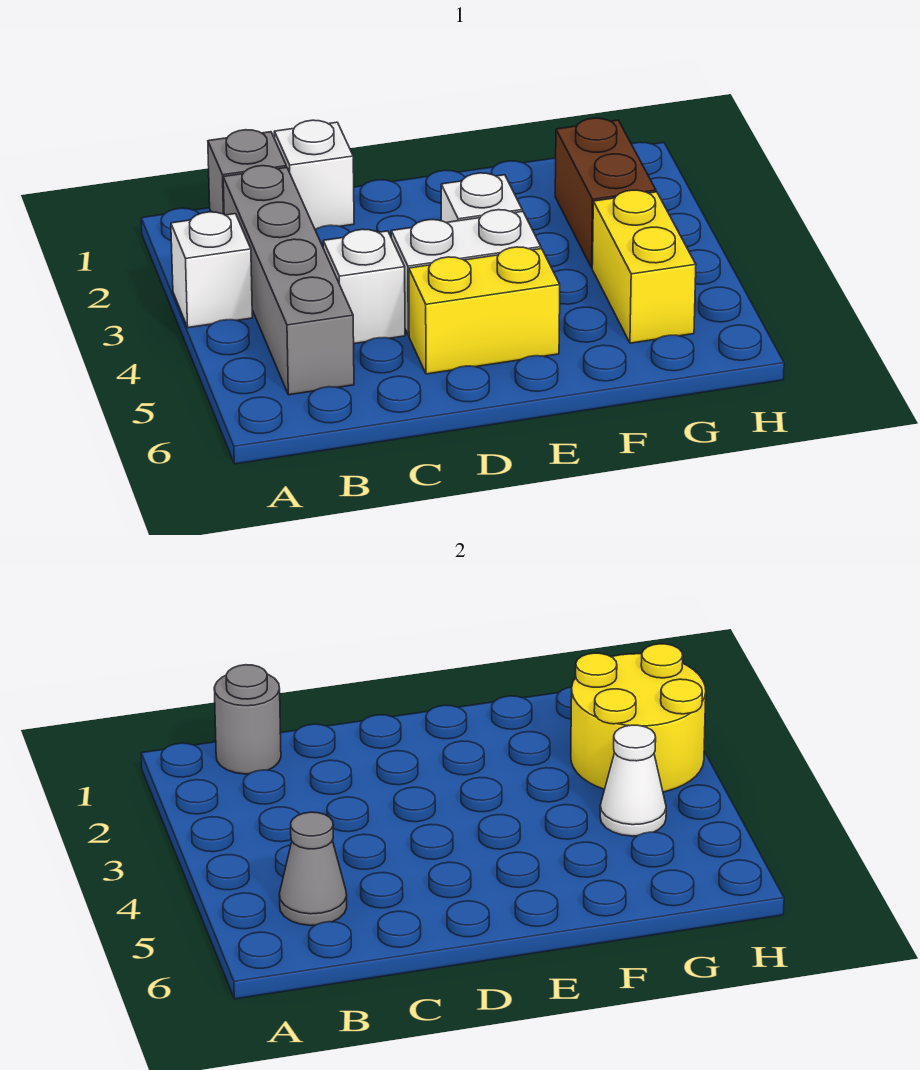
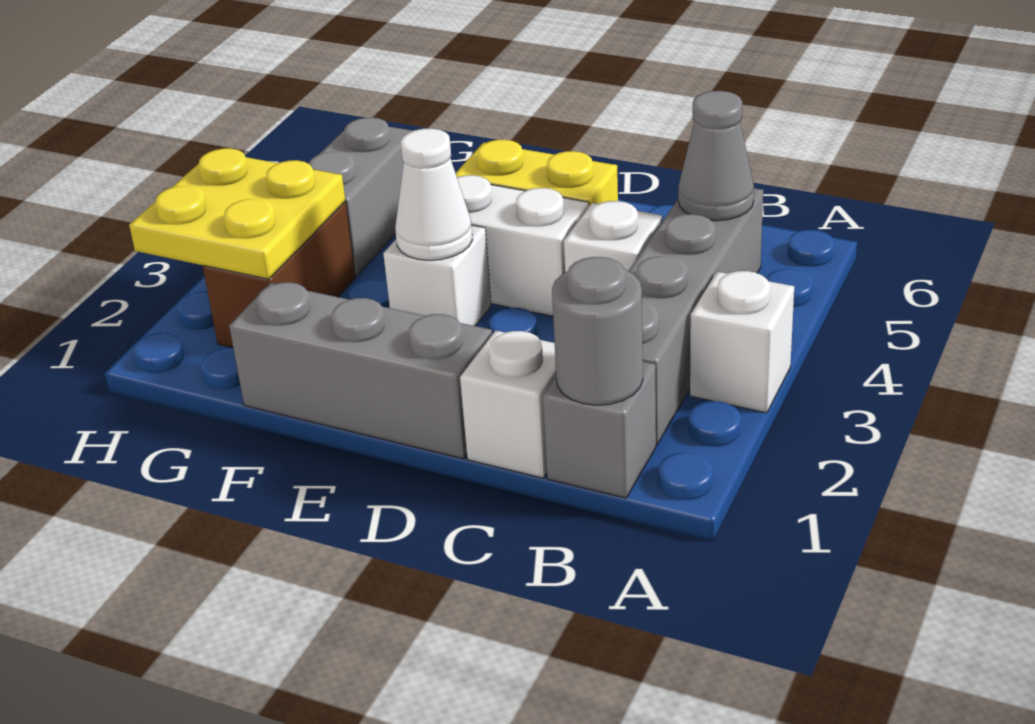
none -> grey brick D1:F1 level 1
yellow round brick G2:H3 level 2 -> yellow plate G2:H3 level 2
yellow brick G4:G5 level 1 -> grey brick G4:G5 level 1
white cone G4 level 2 -> white cone E3 level 2

